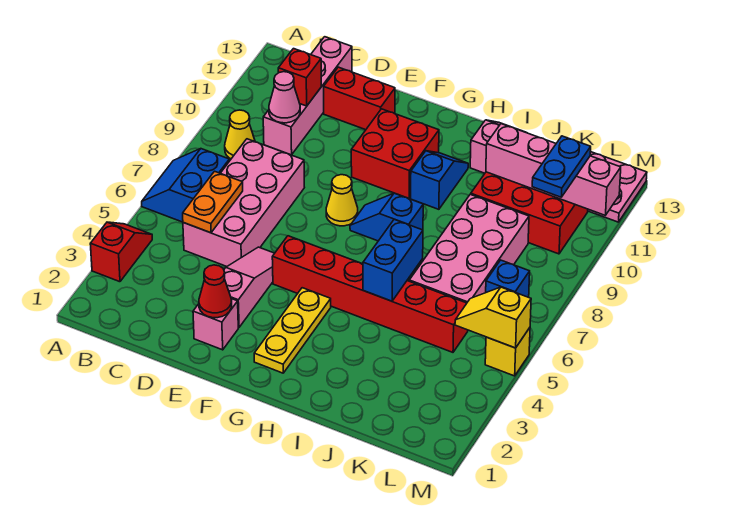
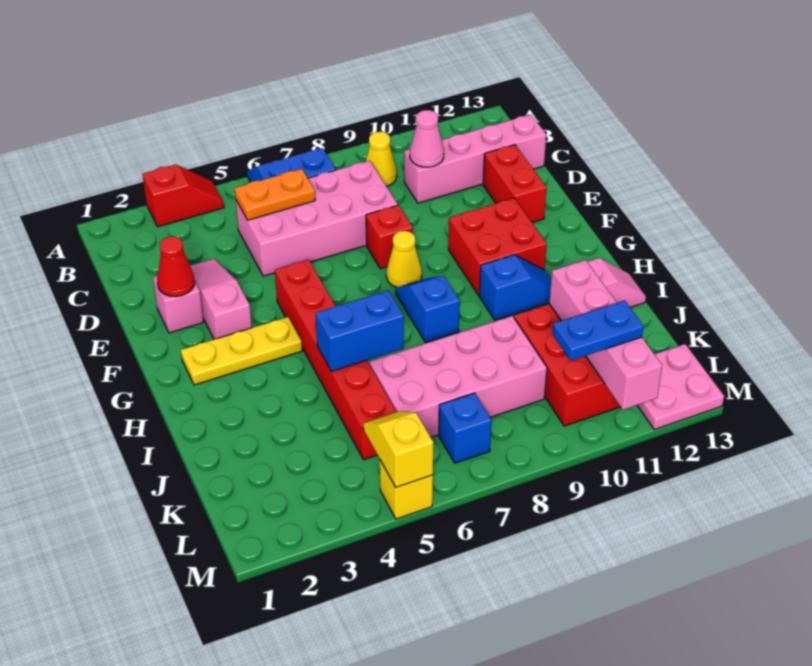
red brick C11 level 2 -> red brick E8 level 1
pink slope E3:E5 level 1 top 3 -> pink slope D3:F3 level 1 top F

